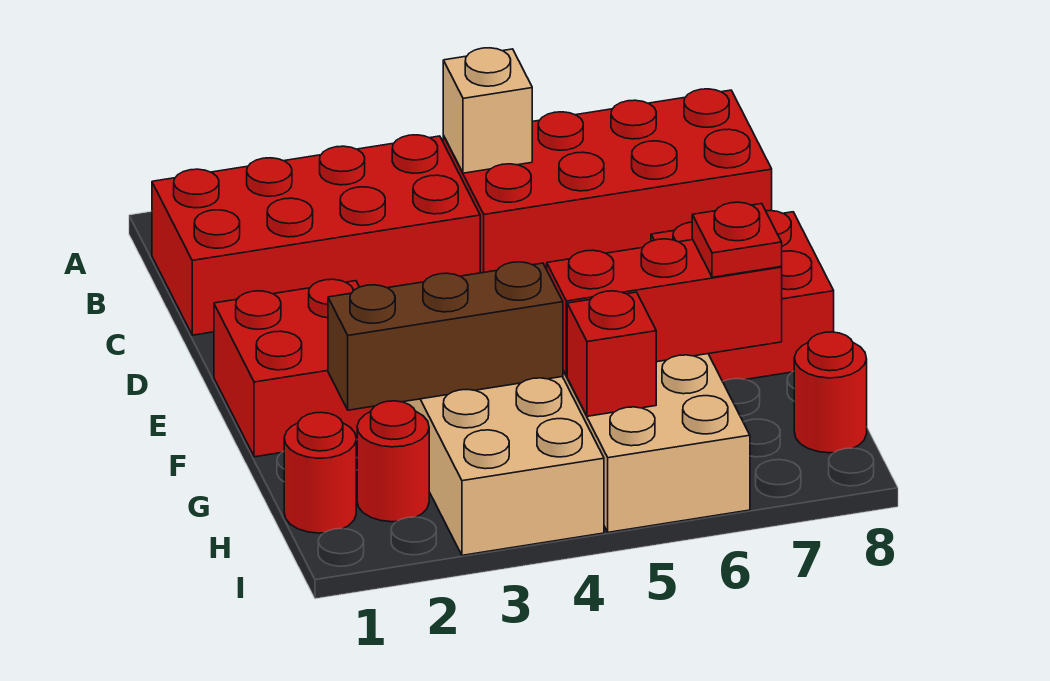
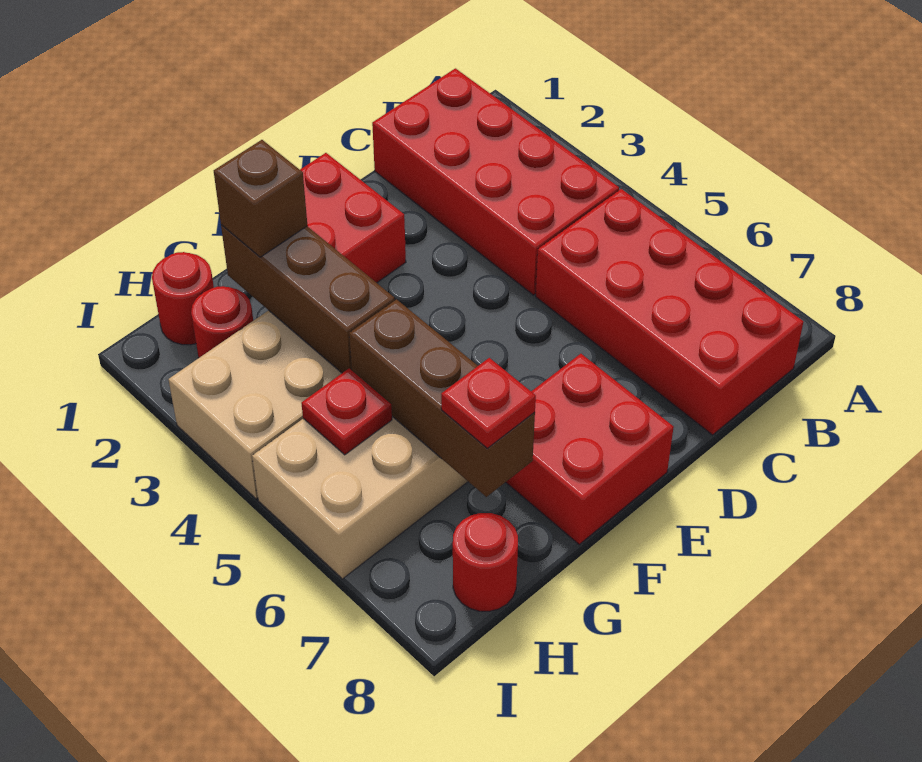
tan brick B5 level 2 -> none
none -> brown brick G2 level 3
red brick G5:G7 level 2 -> brown brick G5:G7 level 2
red brick H5 level 2 -> red plate H5 level 2

